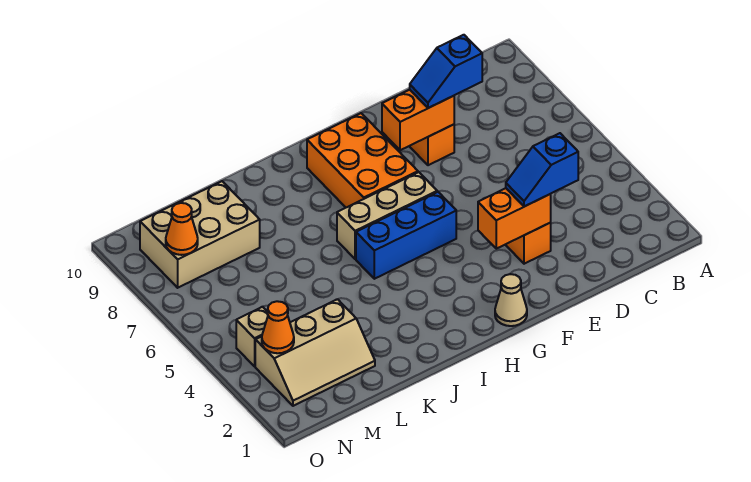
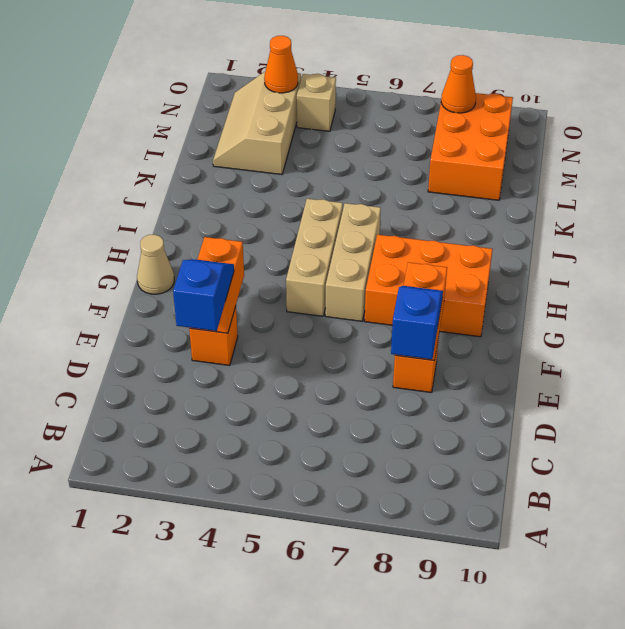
blue brick G5:I5 level 1 -> tan brick G5:I5 level 1
tan brick L8:N9 level 1 -> orange brick L8:N9 level 1

